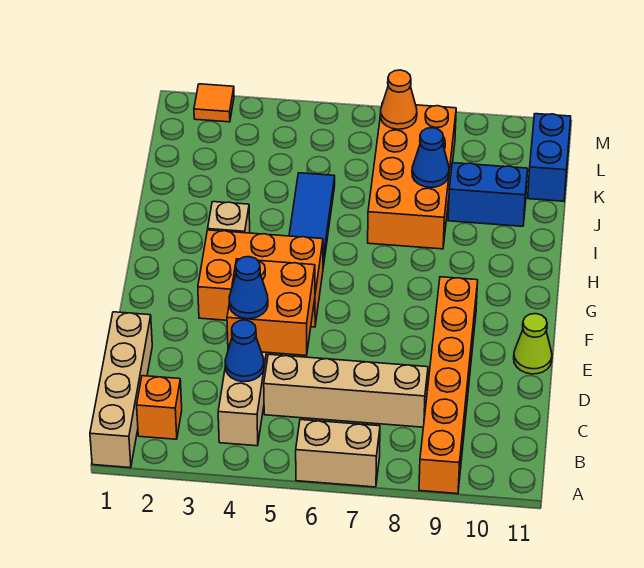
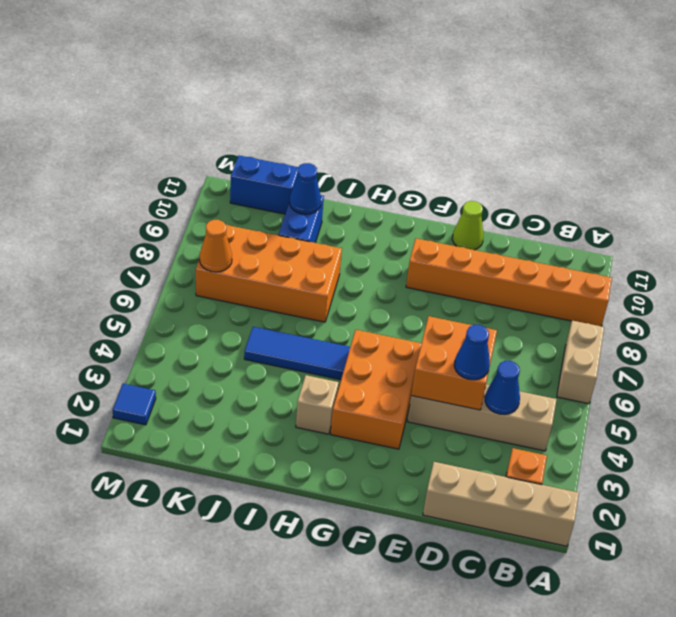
tan brick C5:C8 level 1 -> none
blue cone J8 level 2 -> blue cone J10 level 2
orange tile M2 level 1 -> blue tile M2 level 1

